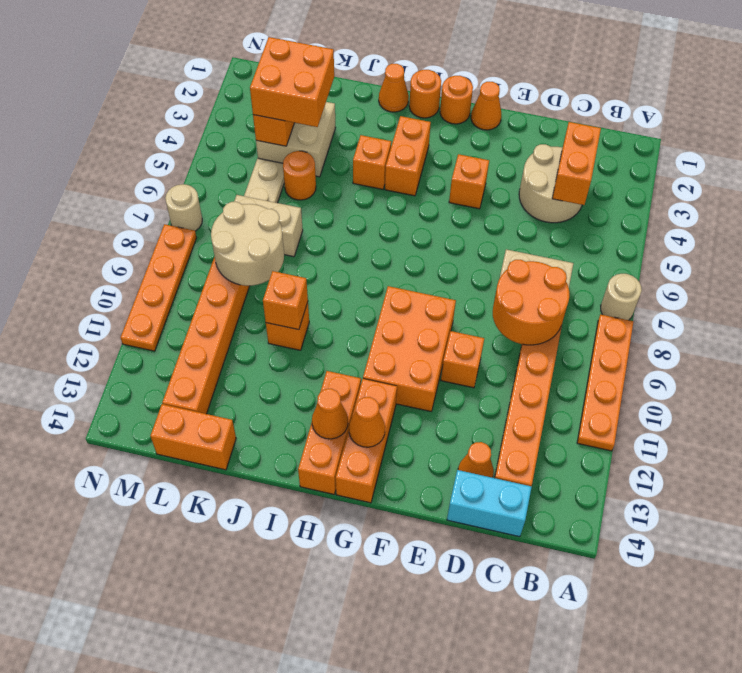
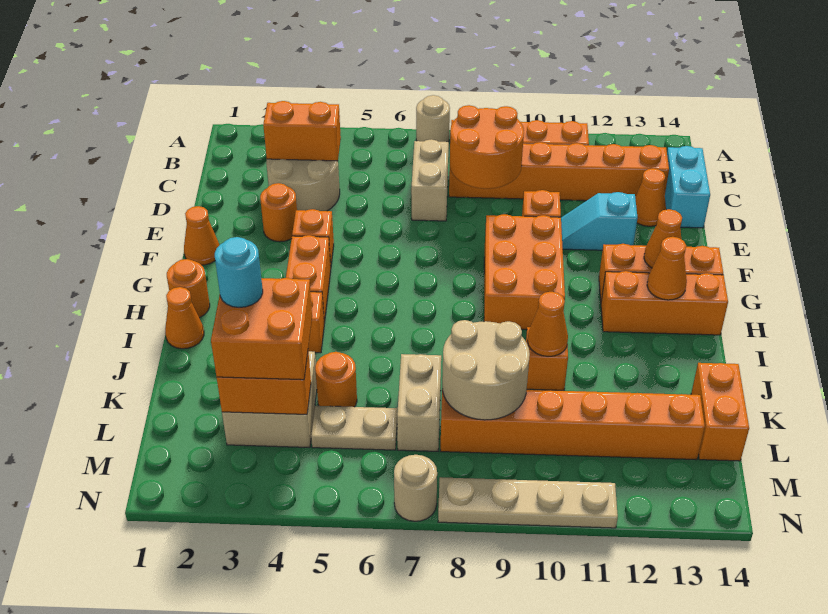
none -> cyan slope E11:E12 level 1 top 12
orange brick F9:G11 level 1 -> orange brick F9:H10 level 1
orange round brick G1 level 1 -> orange round brick E3 level 1
orange brick H3:H4 level 1 -> orange brick G4:H4 level 1
orange brick J10 level 2 -> orange cone J10 level 2
none -> cyan round brick K3 level 4
orange plate N8:N11 level 1 -> tan plate N8:N11 level 1

